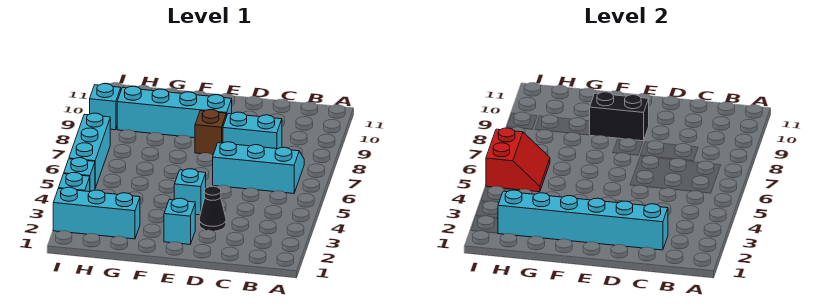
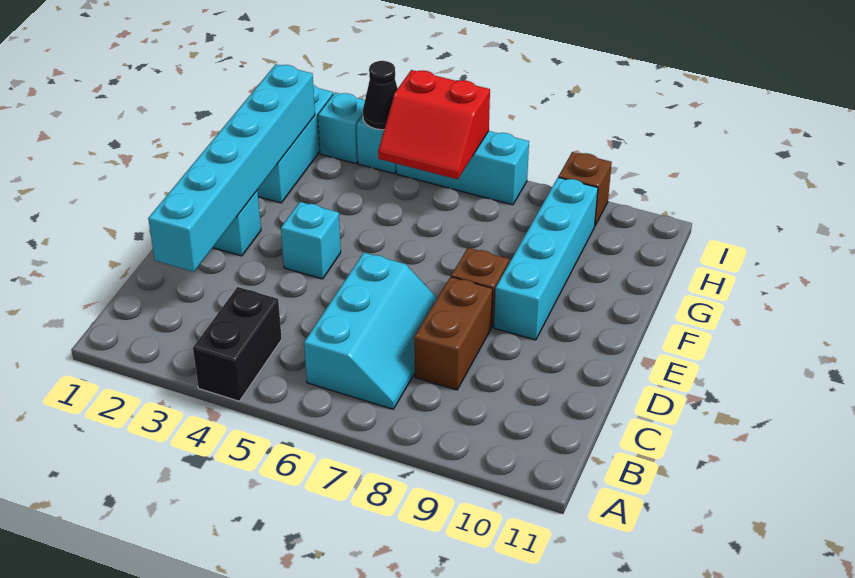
cyan brick C8:D8 level 1 -> brown brick C8:D8 level 1
black cone D3 level 1 -> black cone I4 level 2
black brick E9:F9 level 2 -> black brick A4:B4 level 1
cyan brick I9 level 1 -> brown brick I9 level 1

